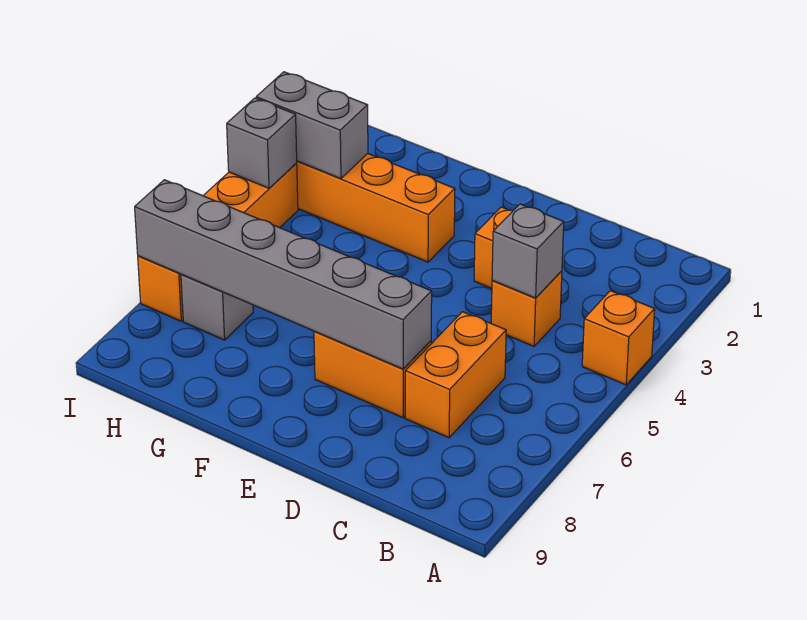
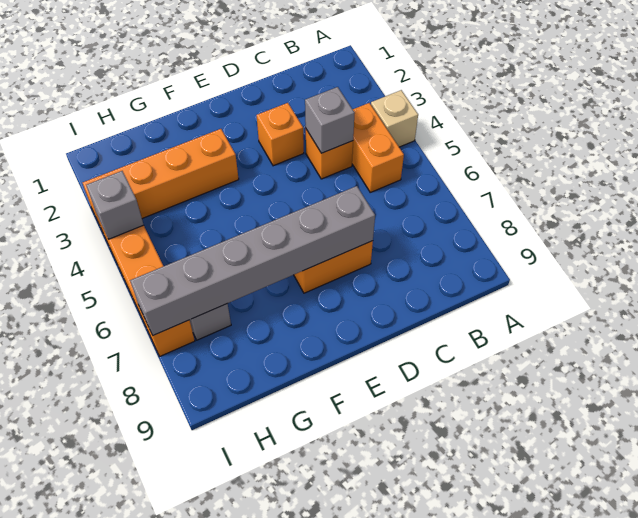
orange brick A4 level 1 -> tan brick A4 level 1
orange brick C6:C7 level 1 -> orange brick B4:B5 level 1
grey brick H3:I3 level 2 -> none

